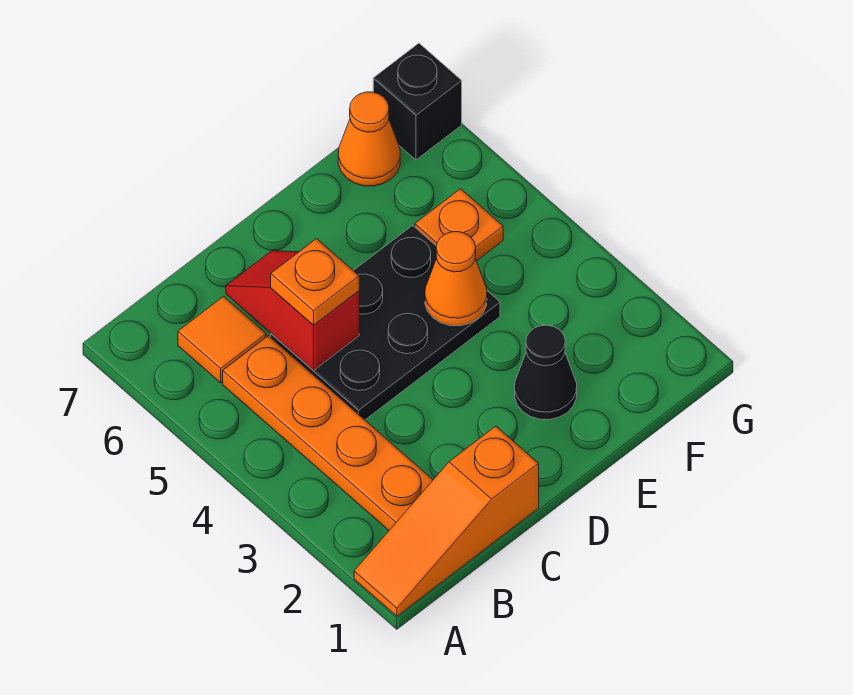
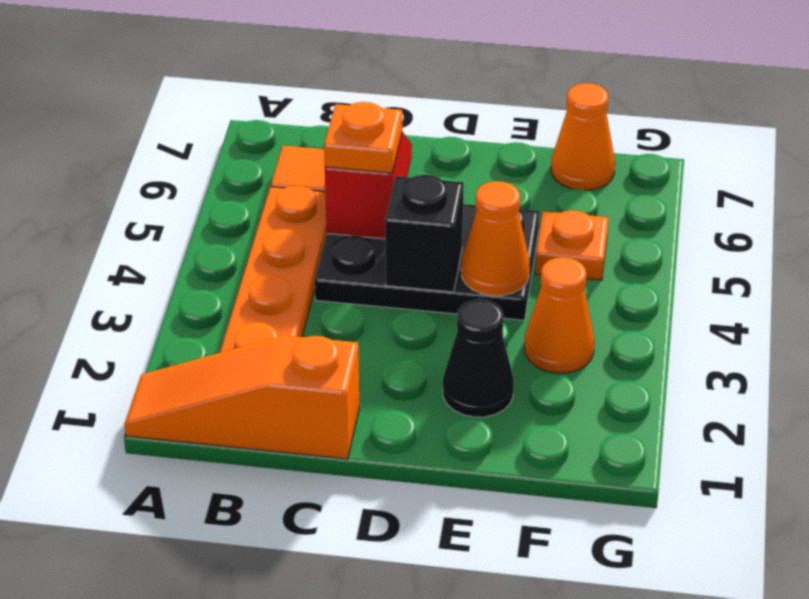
none -> orange cone F3 level 1
black brick G7 level 1 -> black brick D4 level 2

